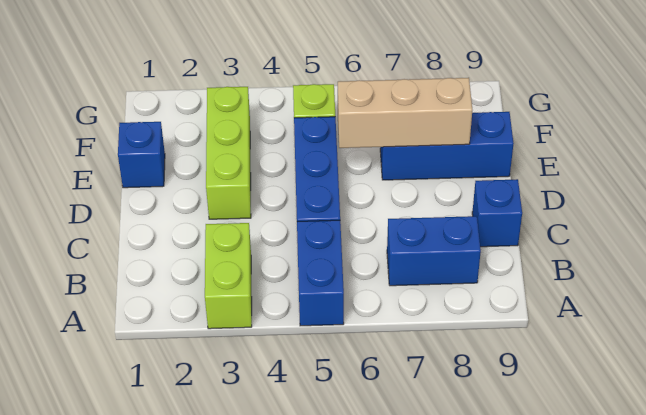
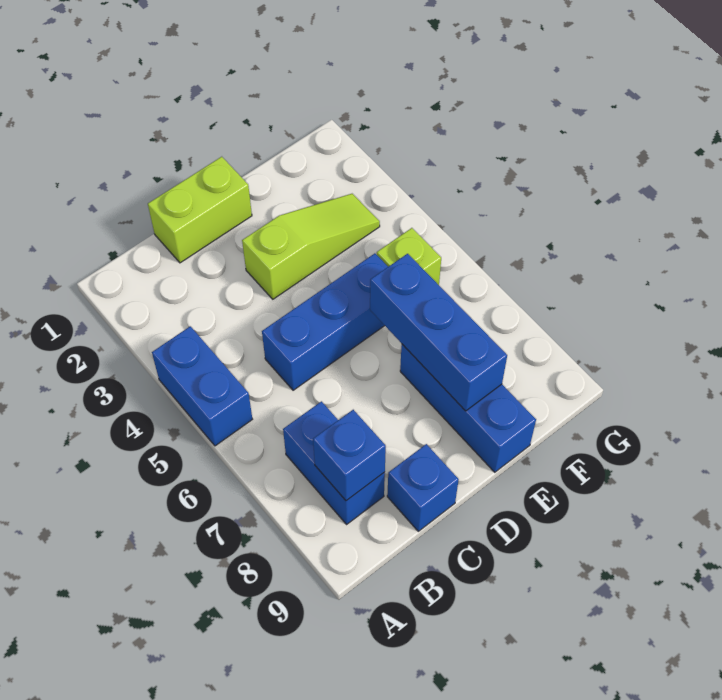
lime brick A3:B3 level 1 -> lime brick C1:D1 level 1
blue brick A5:B5 level 1 -> blue brick A4:A5 level 1
lime brick D3:F3 level 1 -> lime slope D3:F3 level 1 top D
blue brick E1 level 1 -> blue brick B8 level 2
tan brick E6:E8 level 2 -> blue brick E6:E8 level 2

